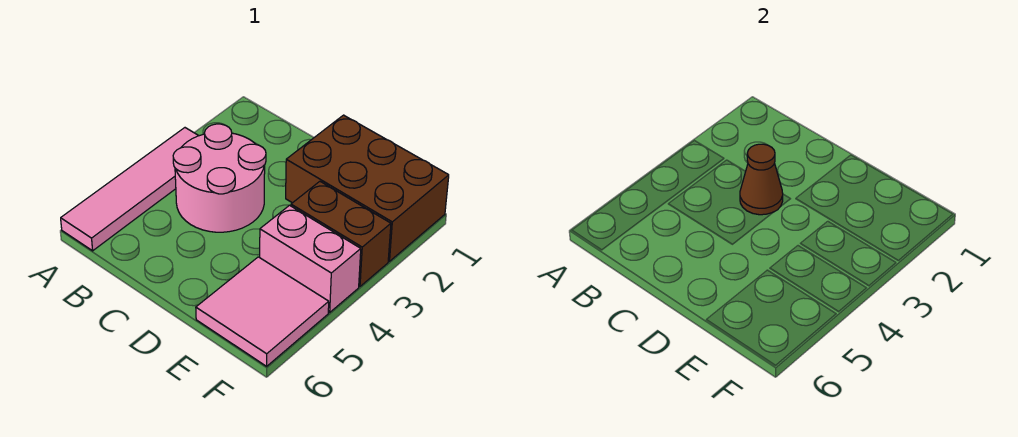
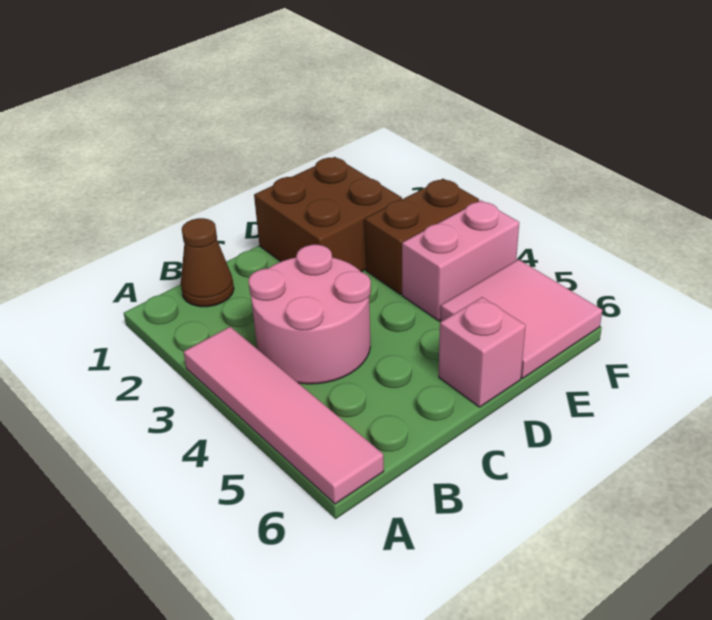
brown cone C3 level 2 -> brown cone B1 level 1
brown brick D1:F2 level 1 -> brown brick D1:E2 level 1
none -> pink brick D6 level 1

